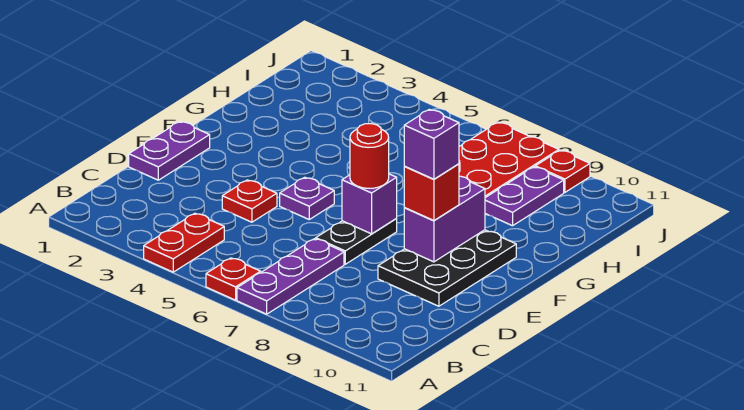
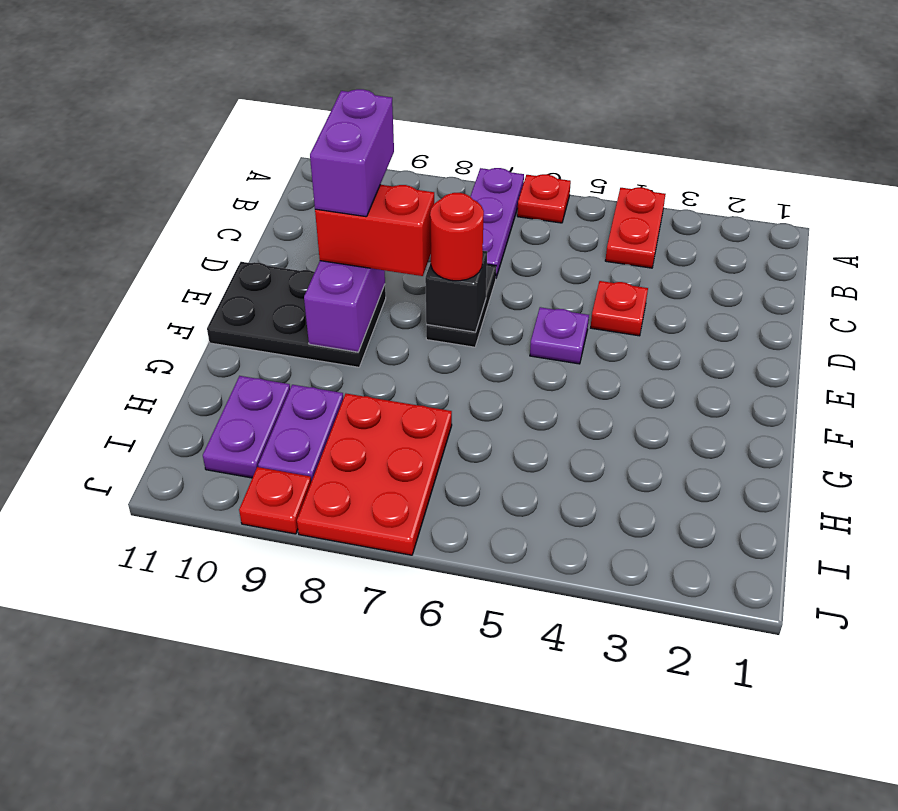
purple plate D1:E1 level 1 -> purple plate H10:I10 level 1
black plate D9:F10 level 1 -> black plate E9:F11 level 1
purple brick E7 level 2 -> black brick E7 level 2
red brick E9 level 3 -> red brick E8:E9 level 3
purple brick E9 level 4 -> purple brick D9:E9 level 4

